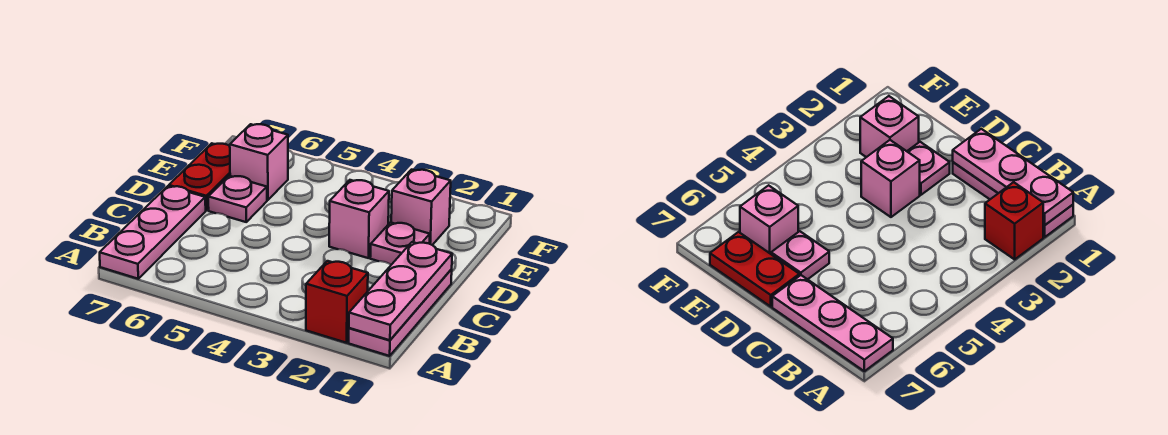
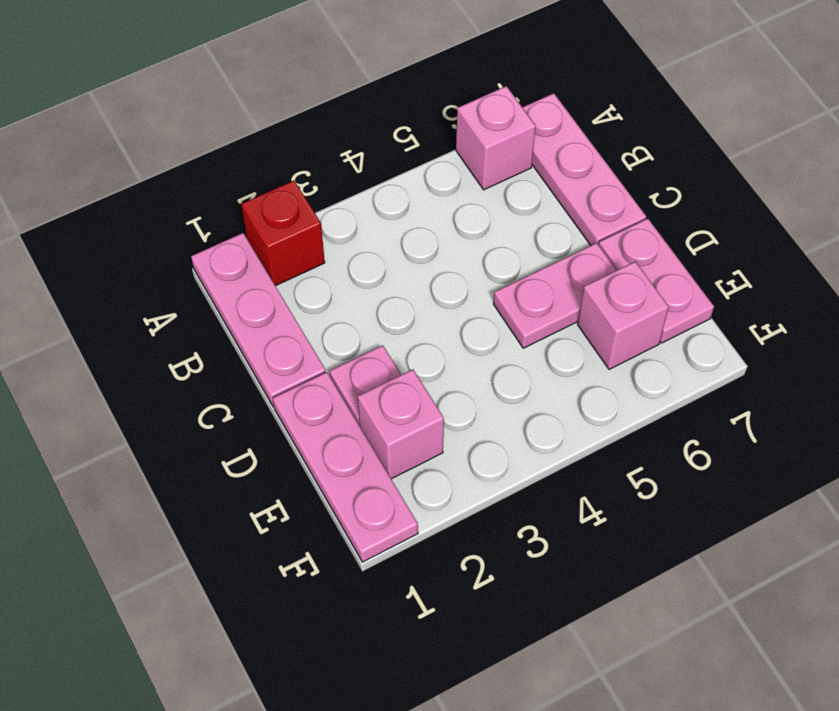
pink plate A1:C1 level 2 -> pink plate D1:F1 level 1
pink brick D3 level 1 -> pink brick A6 level 1
pink plate D6 level 1 -> pink plate D5:D6 level 1
red plate D7:E7 level 1 -> pink plate D7:E7 level 1

